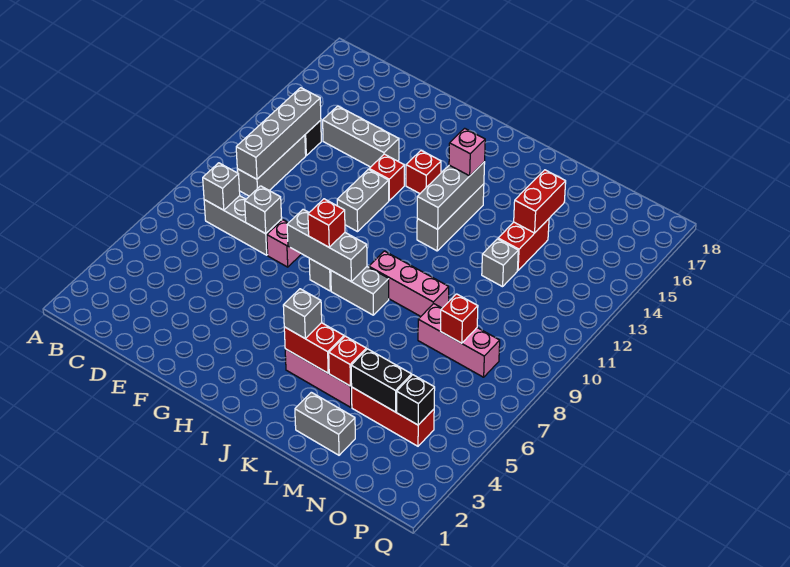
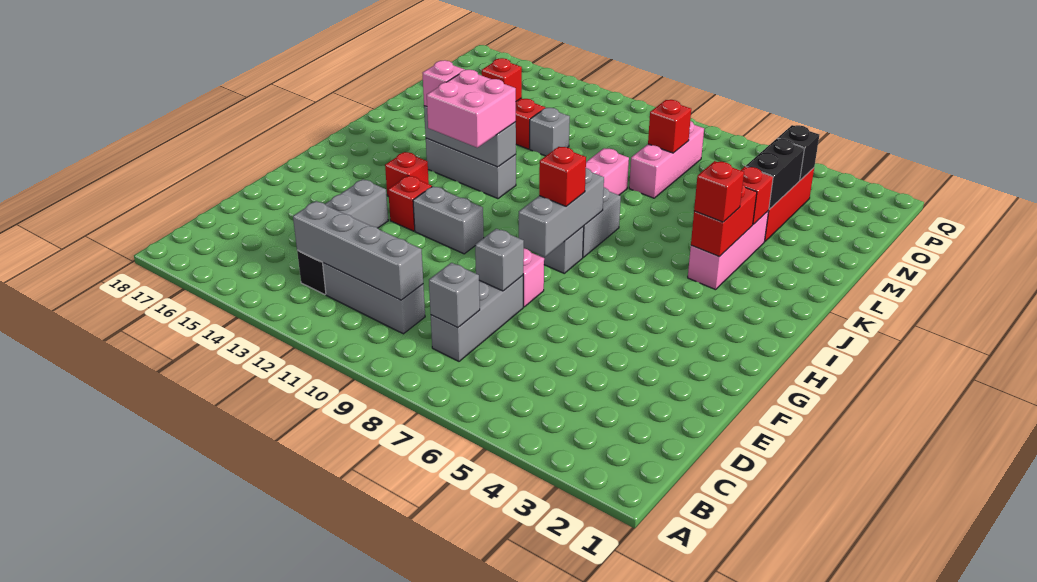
none -> pink brick I12:J13 level 3
grey brick J4 level 3 -> red brick J4 level 3
grey brick L2:M2 level 1 -> none
red brick M14:M15 level 2 -> red brick M14 level 2

